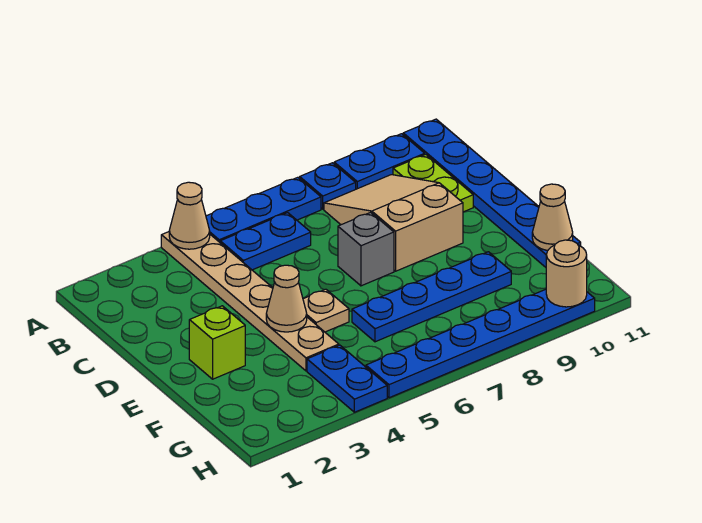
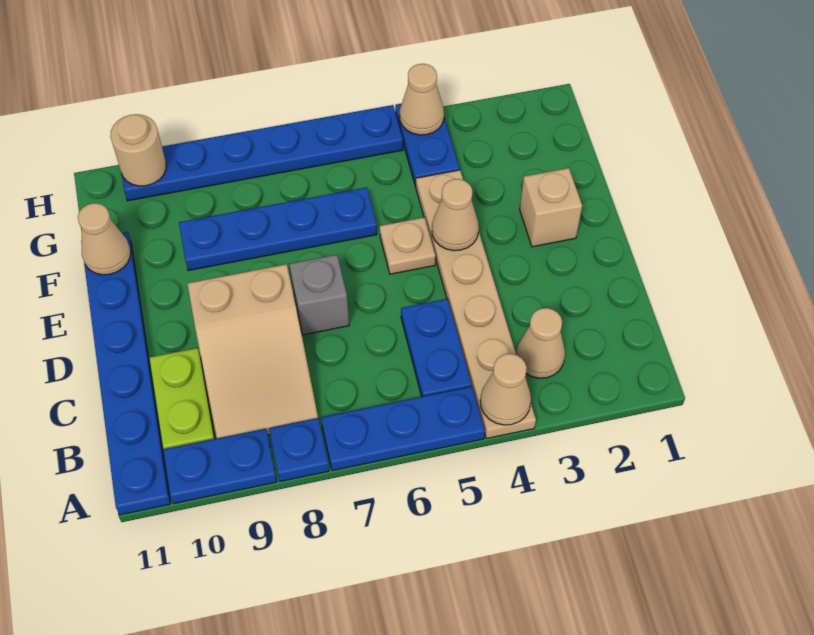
none -> tan cone B3 level 1
blue plate B5:B6 level 1 -> blue plate B5:C5 level 1
lime brick E2 level 1 -> tan brick E2 level 1
none -> tan cone H4 level 2

